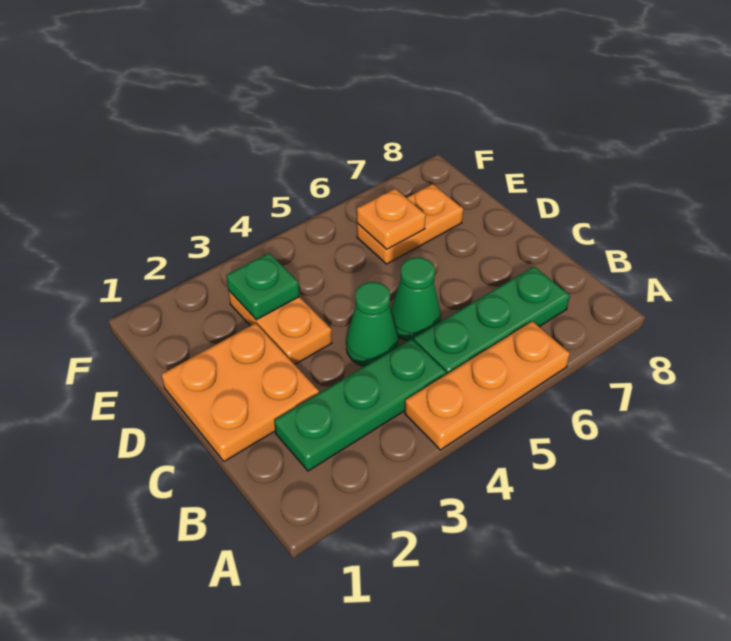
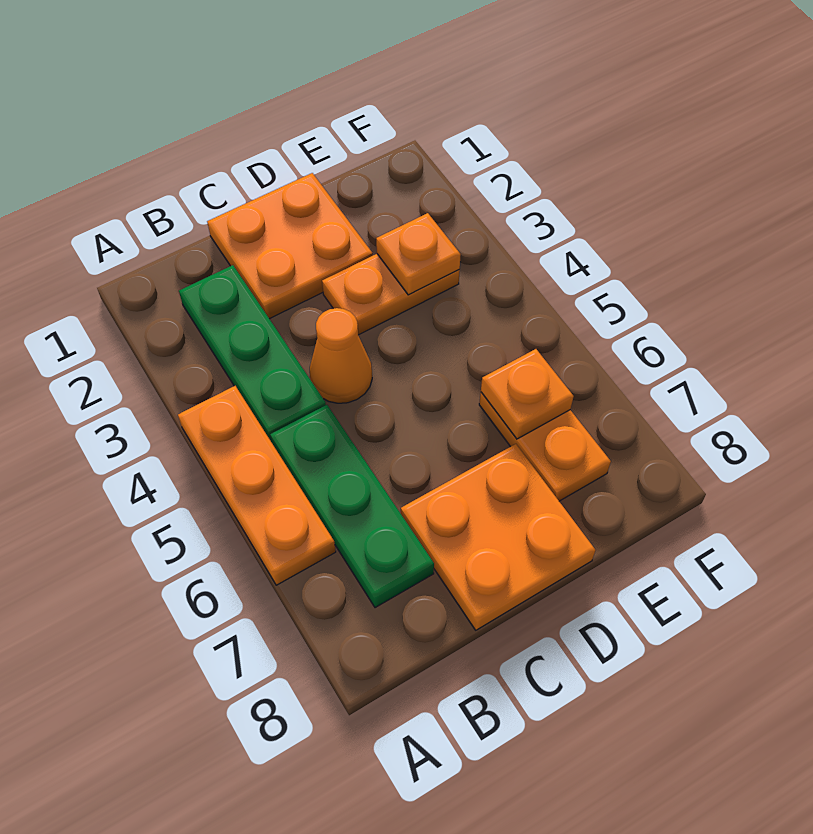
green cone C4 level 1 -> orange cone C4 level 1
green cone C5 level 1 -> none
none -> orange plate C7:D8 level 1
green plate E3 level 2 -> orange plate E3 level 2

